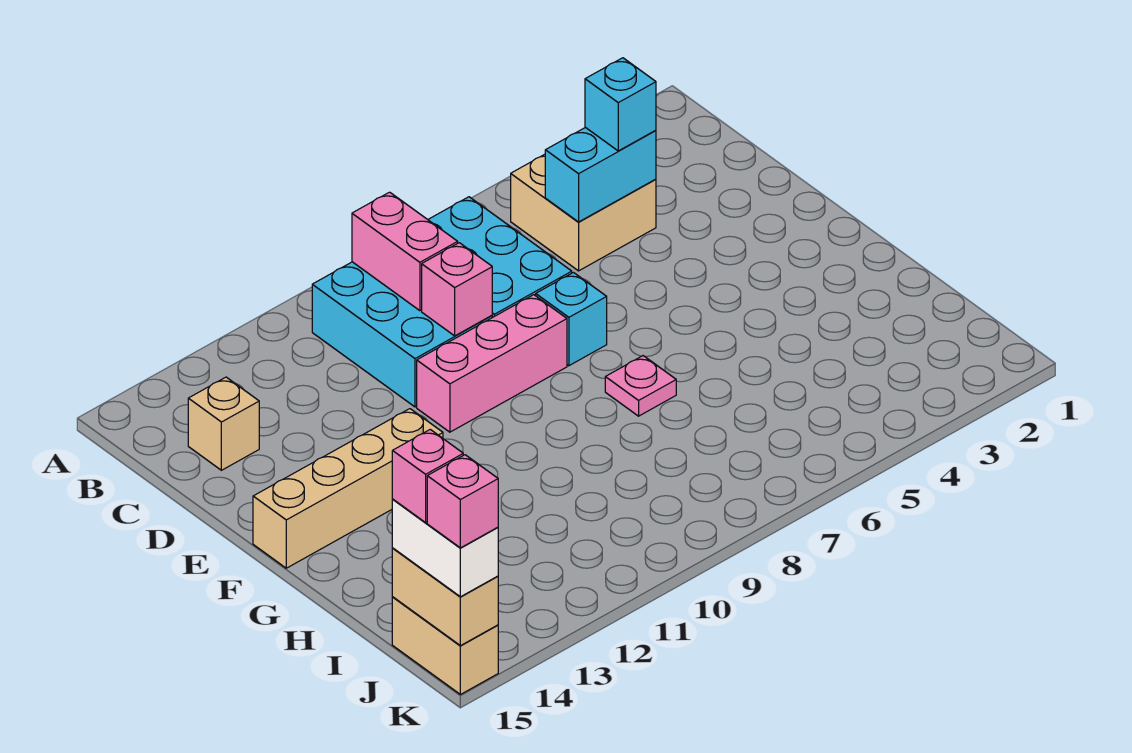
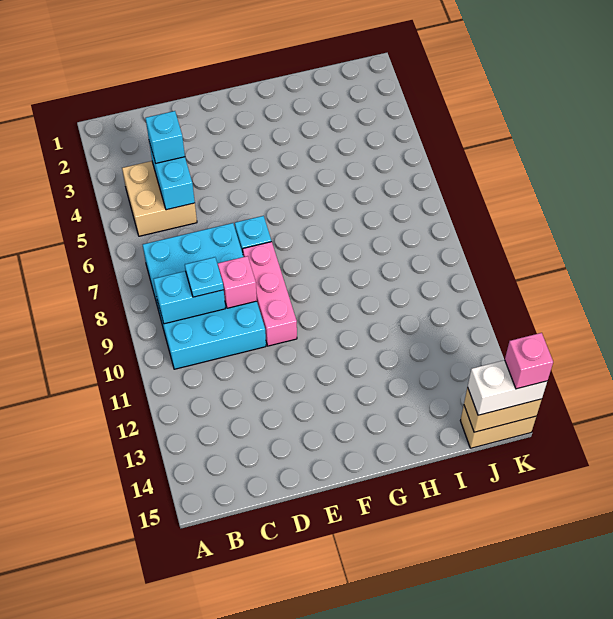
pink brick B9:C9 level 2 -> cyan brick B9:C9 level 2
none -> cyan plate C9 level 3
tan brick C14 level 1 -> none
tan brick F12:F15 level 1 -> none
pink plate G7 level 1 -> none
pink brick J15 level 4 -> none

